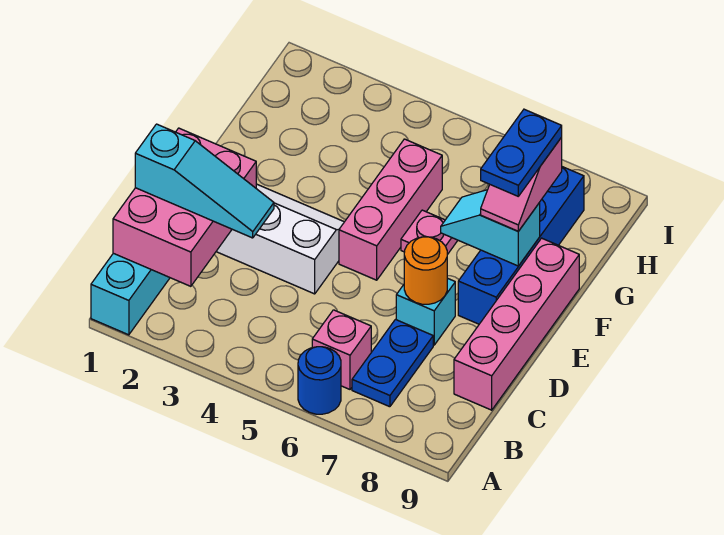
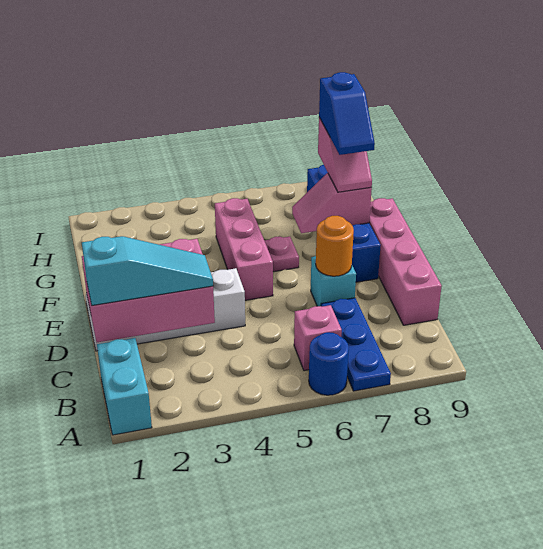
pink brick B1:D2 level 2 -> pink brick C1:D3 level 2
blue plate B7:C7 level 1 -> blue plate A7:C7 level 1
cyan slope F7:F8 level 2 top 8 -> pink slope F7:F8 level 2 top 8
blue plate F8:G8 level 4 -> blue slope F8:G8 level 4 top G

